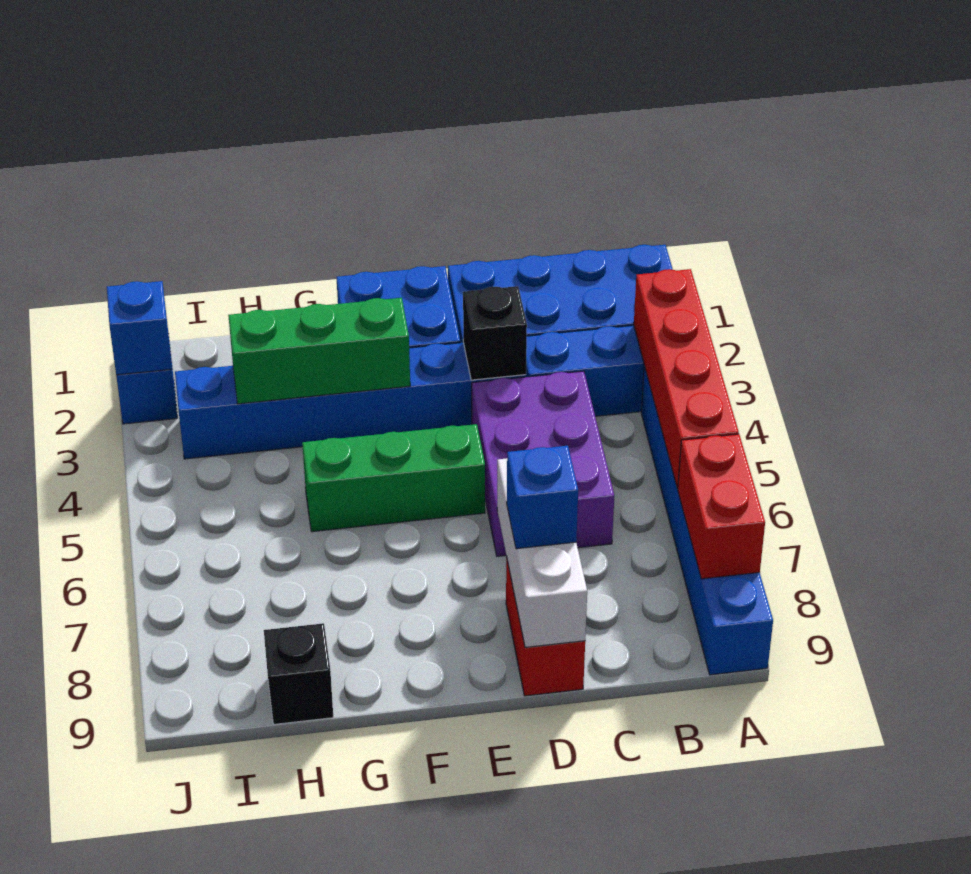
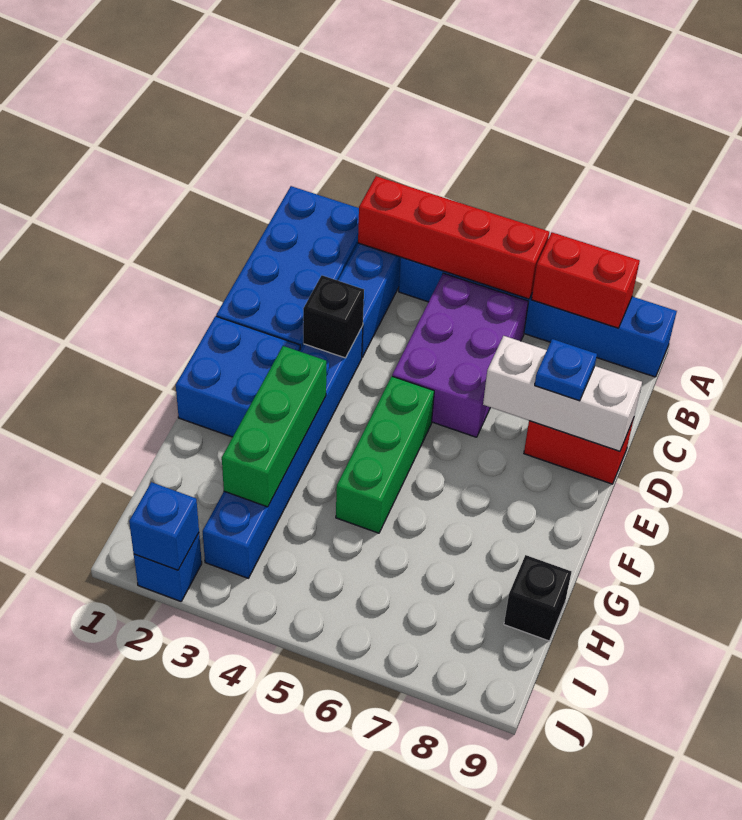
purple brick C4:D6 level 1 -> purple brick B5:D6 level 1
blue brick D8 level 3 -> blue plate D8 level 3

